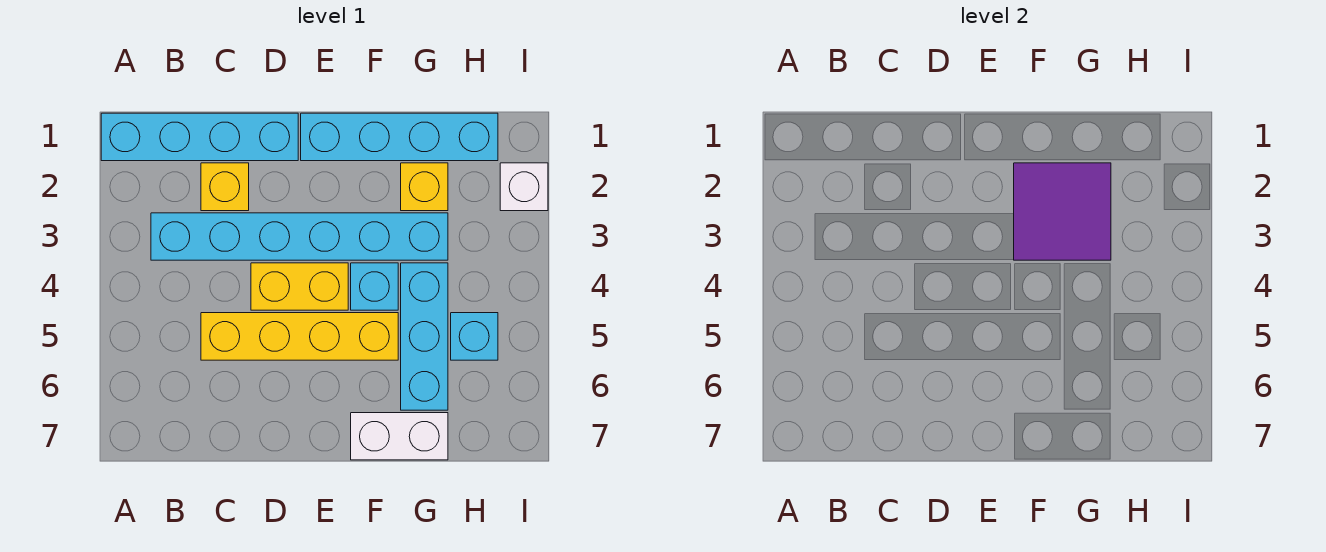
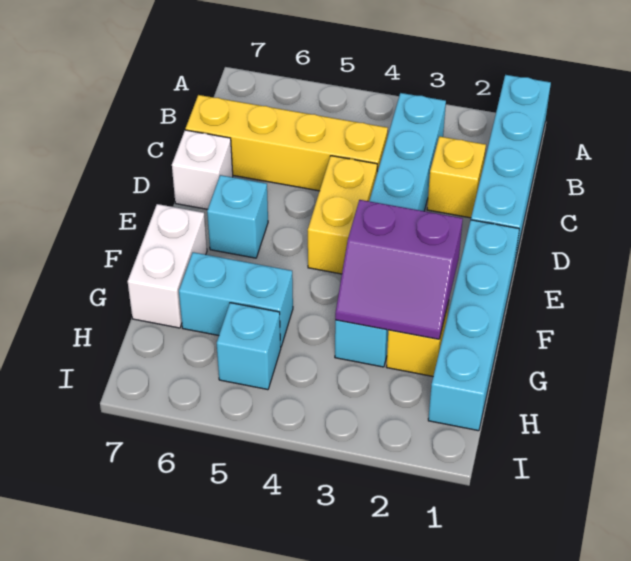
yellow brick C5:F5 level 1 -> yellow brick C4:C7 level 1
purple tile F2:G3 level 2 -> purple slope F2:G3 level 2 top F
cyan brick F4 level 1 -> cyan brick E6 level 1
cyan brick G4:G6 level 1 -> cyan brick G5:G6 level 1
white brick I2 level 1 -> white brick D7 level 1

